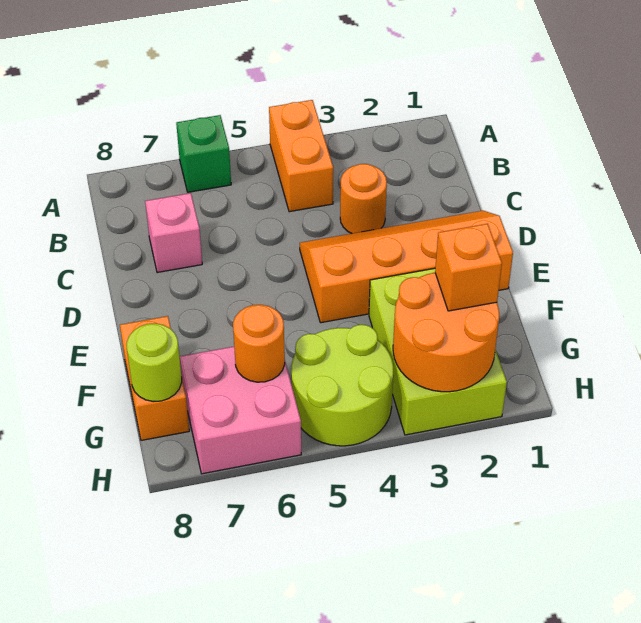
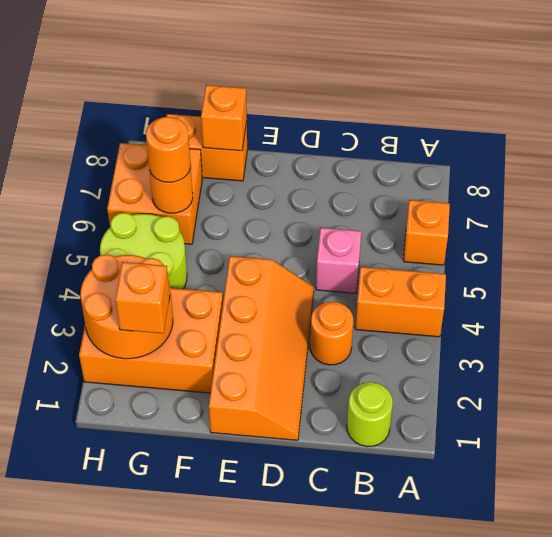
green brick A6 level 1 -> orange brick A6 level 1
pink brick C7 level 1 -> pink brick C5 level 1
lime brick F2:H3 level 1 -> orange brick F2:H3 level 1
none -> orange brick F8 level 2
pink brick G6:H7 level 1 -> orange brick G6:H7 level 1
none -> orange round brick G6 level 3
lime round brick G8 level 2 -> lime round brick B1 level 1

